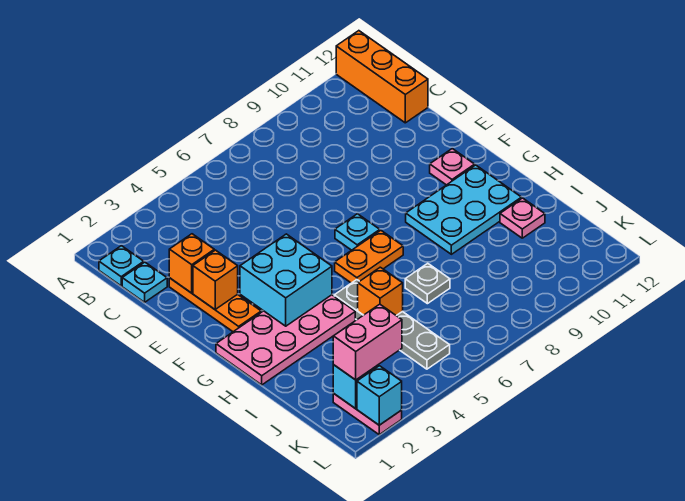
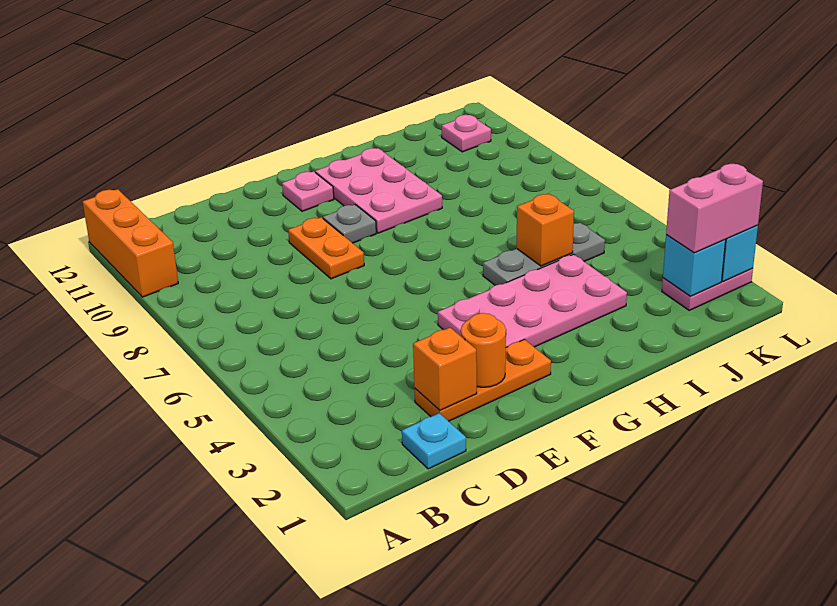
orange brick A12:C12 level 1 -> orange brick A10:A12 level 1
cyan plate B1 level 1 -> none
orange brick E2 level 2 -> orange round brick E2 level 2
cyan brick F3:G4 level 2 -> none
cyan plate F7 level 1 -> none
pink plate G1:H4 level 1 -> pink plate F3:I4 level 1
orange plate G6:G7 level 1 -> orange plate E8:E9 level 1
cyan plate G9:H11 level 1 -> pink plate G9:H11 level 1
grey plate H5:K5 level 1 -> grey plate H5:J5 level 1
grey plate I7 level 1 -> grey plate F9 level 1
pink plate I11 level 1 -> pink plate K11 level 1
pink brick K2:K3 level 3 -> pink brick K2:L2 level 3

